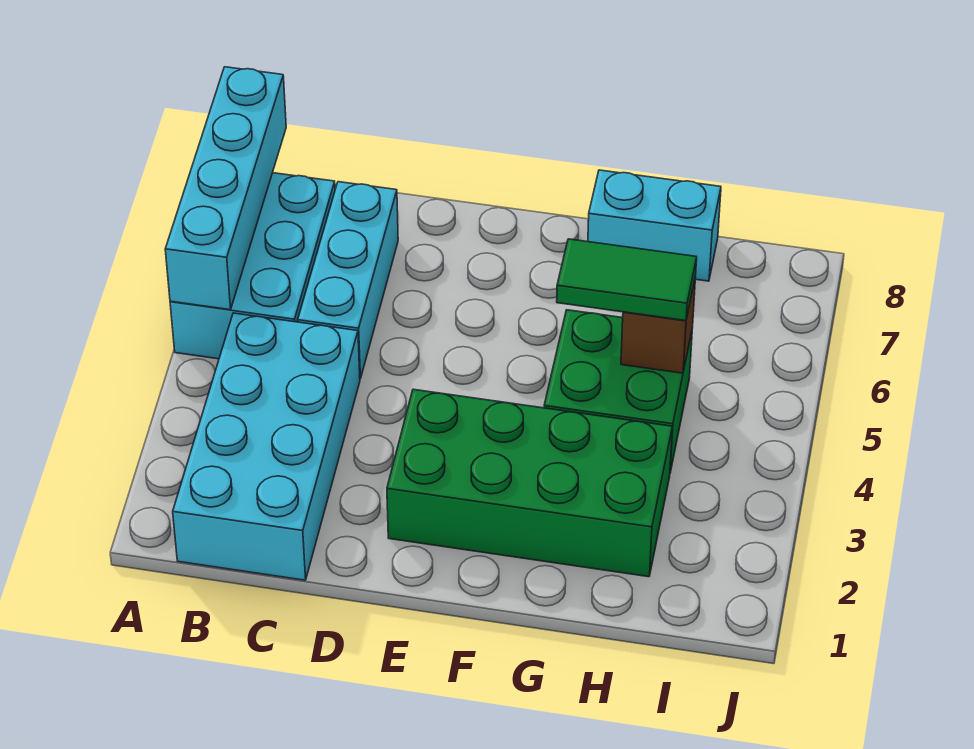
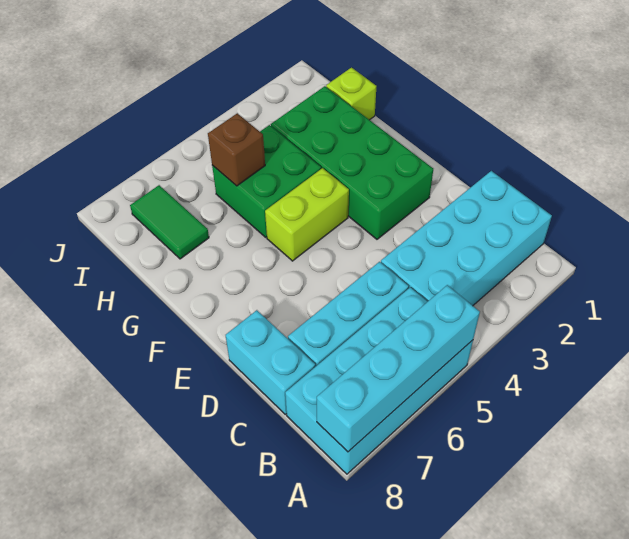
cyan brick A5:B7 level 1 -> cyan brick A5:B8 level 1
none -> lime brick F4:F5 level 1
green tile G5:H5 level 3 -> green tile H7:I7 level 1
cyan brick G8:H8 level 1 -> cyan brick C8:D8 level 1
none -> lime brick H1 level 1

